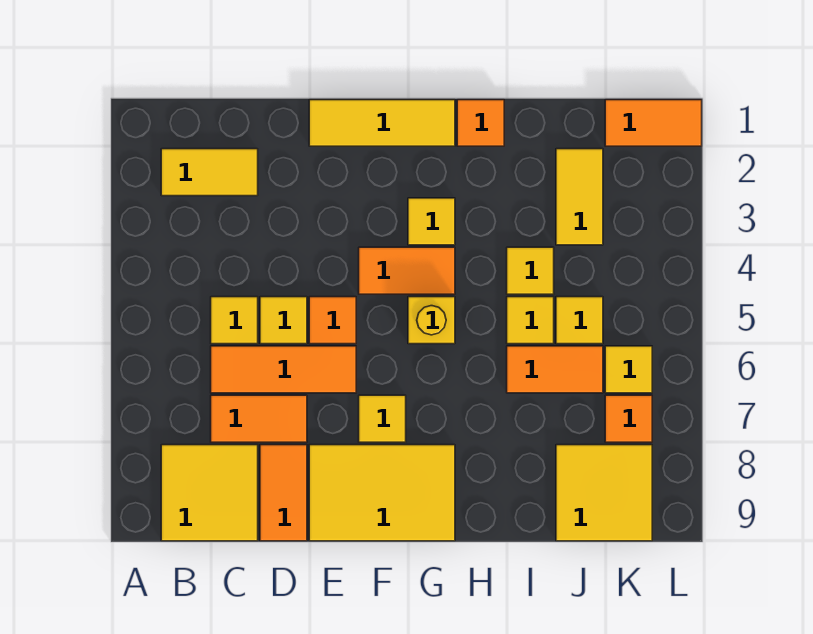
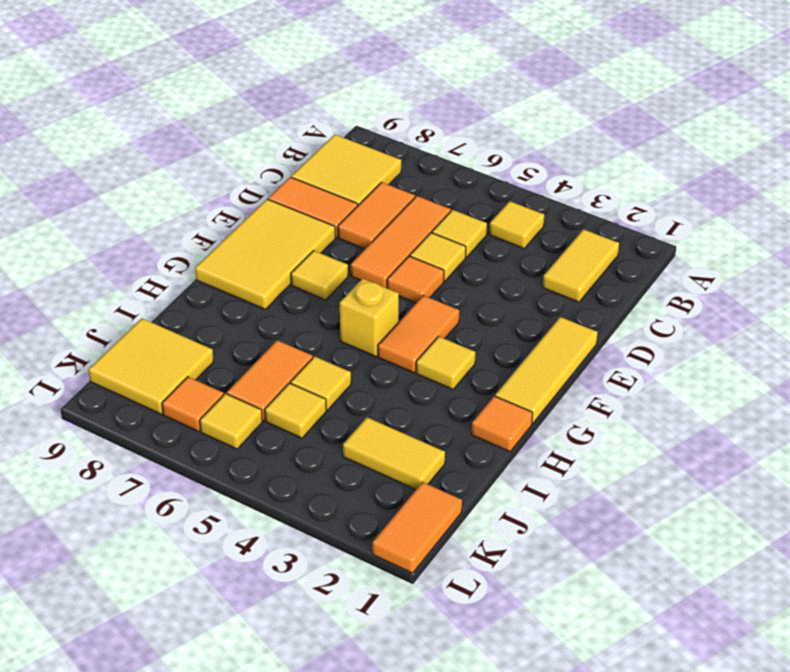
yellow tile I4 level 1 -> yellow tile B4 level 1

